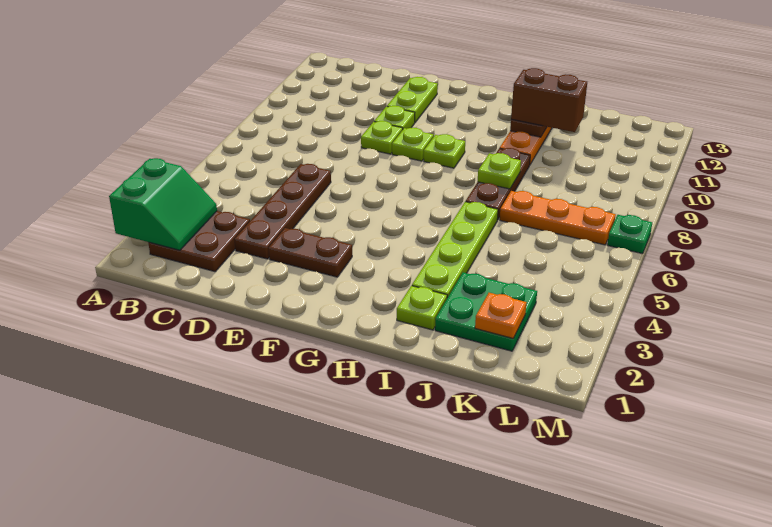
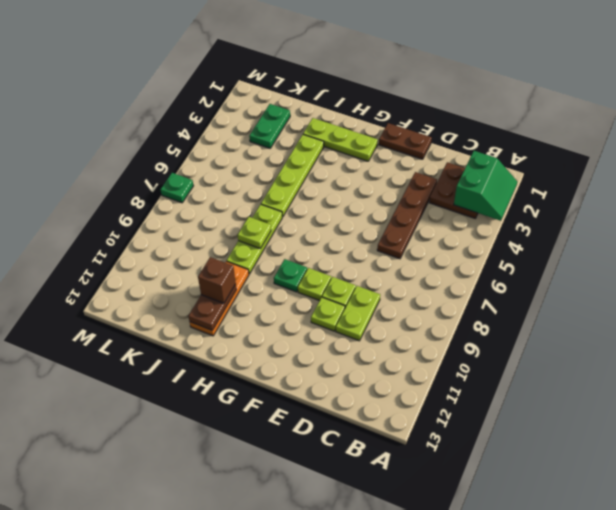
green slope A2:B3 level 2 top A -> green slope A2:B3 level 2 top B
brown plate E3:F3 level 1 -> brown plate E1:F1 level 1
lime plate E11:E12 level 1 -> lime plate D9:D10 level 1
lime plate G9 level 1 -> green plate G9 level 1
lime plate I2 level 1 -> lime plate G2:I2 level 1
brown plate I7:I9 level 1 -> lime plate I7:I9 level 1
brown brick I11:J11 level 3 -> brown brick I11 level 3
green plate J2:K3 level 1 -> green plate K2:K3 level 1
orange plate J7:L7 level 1 -> none
orange plate K2 level 2 -> none

